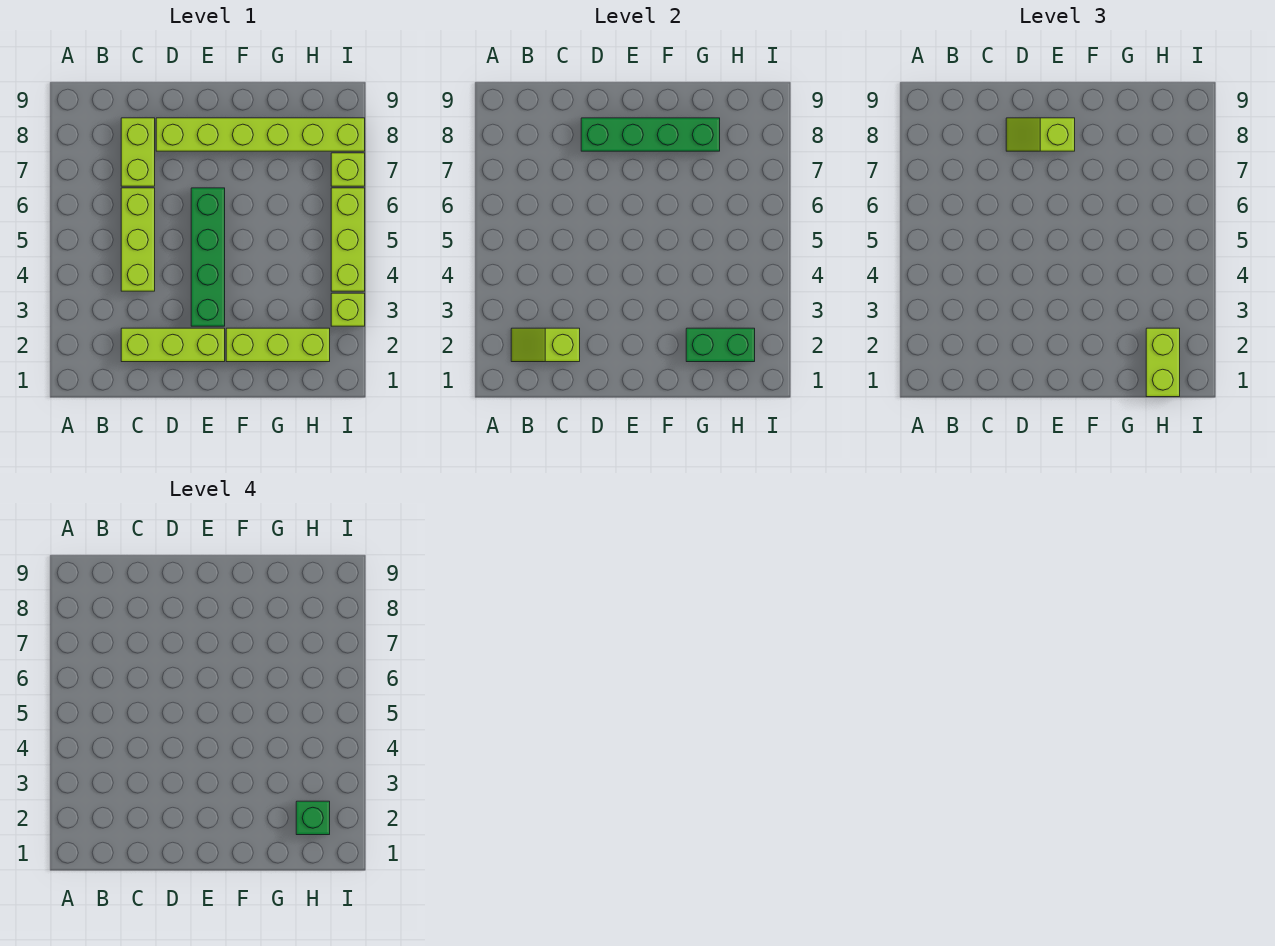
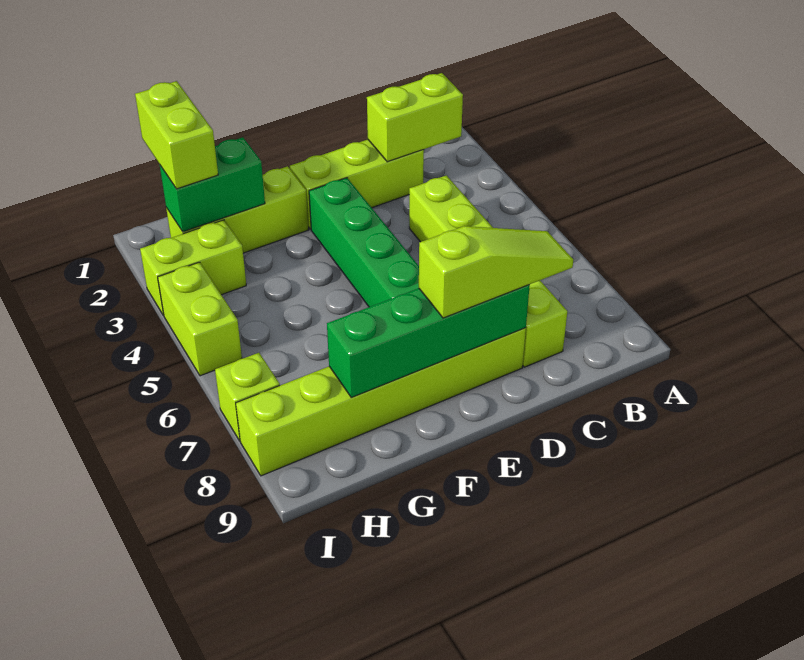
lime slope B2:C2 level 2 top C -> lime brick B2:C2 level 2
lime slope D8:E8 level 3 top E -> lime slope C8:E8 level 3 top E
green brick H2 level 4 -> none
lime brick I3 level 1 -> lime brick H3:I3 level 1
lime brick I4:I6 level 1 -> lime brick I4:I5 level 1

